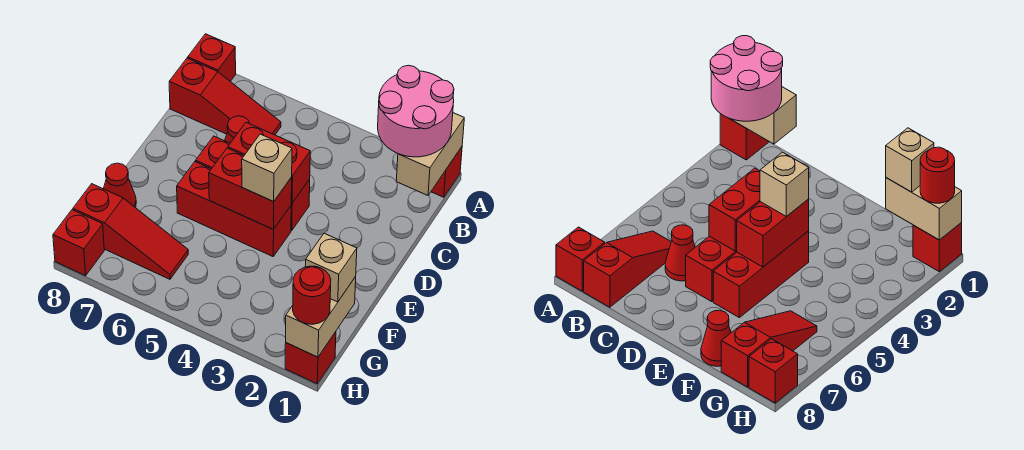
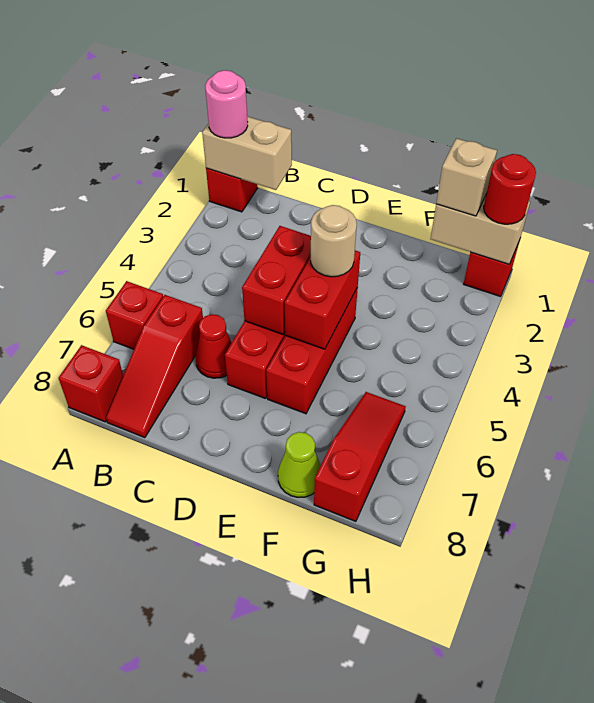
pink round brick A1:B2 level 3 -> pink round brick A1 level 3
red slope B6:B8 level 1 top 8 -> red slope B6:B8 level 1 top 6
tan brick E4 level 3 -> tan round brick E4 level 3
red cone F8 level 1 -> lime cone F8 level 1
red brick H8 level 1 -> red brick A6 level 1

